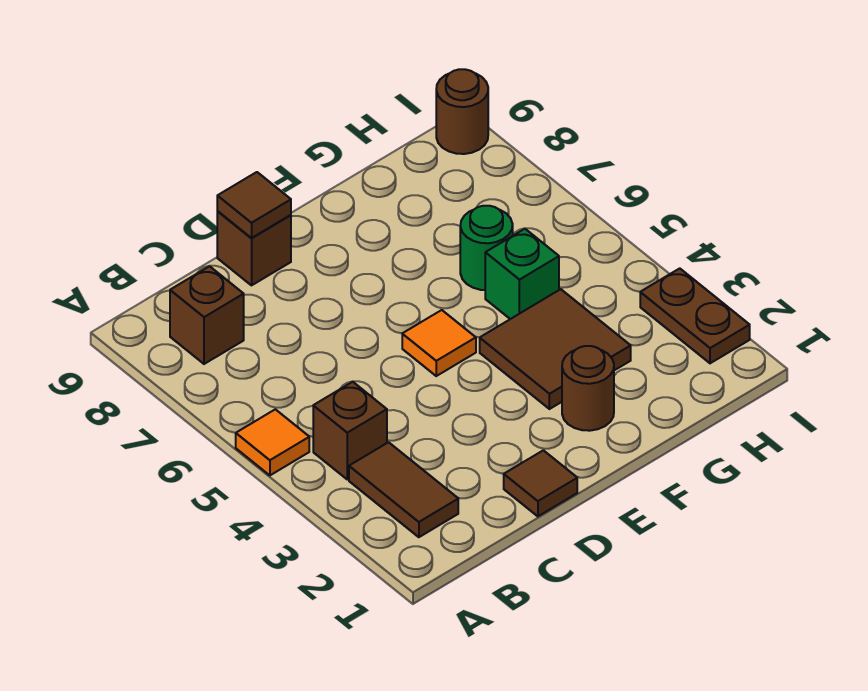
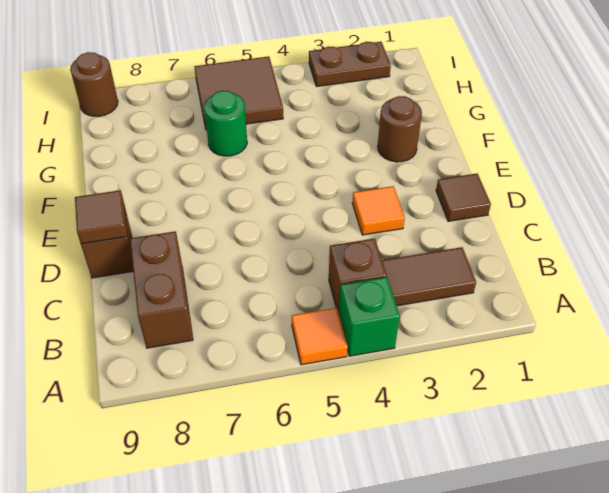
brown brick B8 level 1 -> brown brick B8:C8 level 1
orange tile E5 level 1 -> orange tile D3 level 1
brown tile F3:G4 level 1 -> brown tile H5:I6 level 1
green brick G5 level 1 -> green brick A4 level 1

